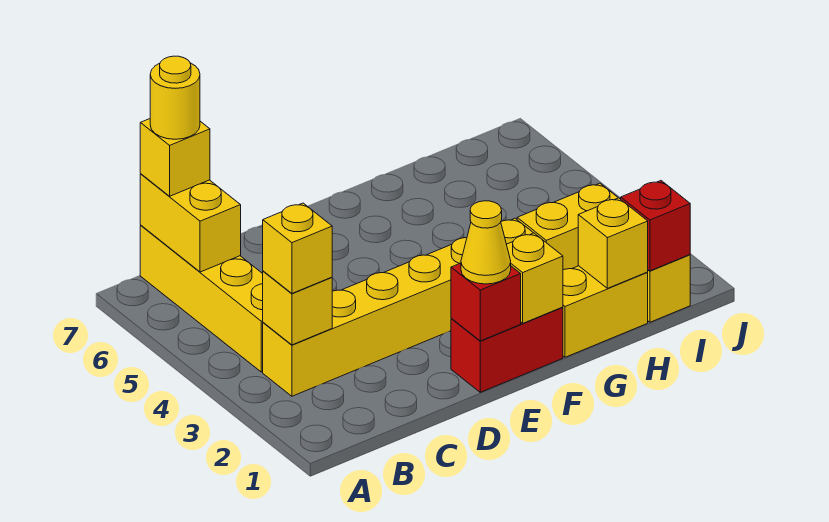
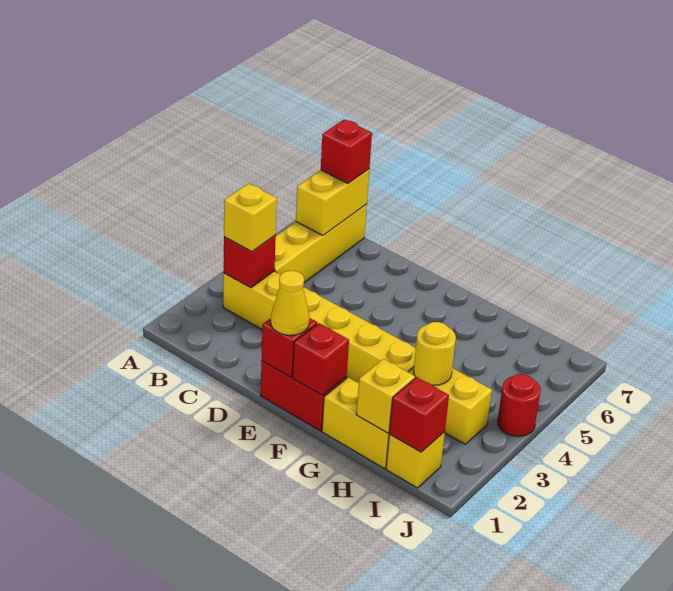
yellow brick B3 level 2 -> red brick B3 level 2
yellow brick B7 level 3 -> red brick B7 level 3
yellow round brick B7 level 4 -> yellow round brick H3 level 2
yellow brick F1 level 2 -> red brick F1 level 2
none -> red round brick J4 level 1

